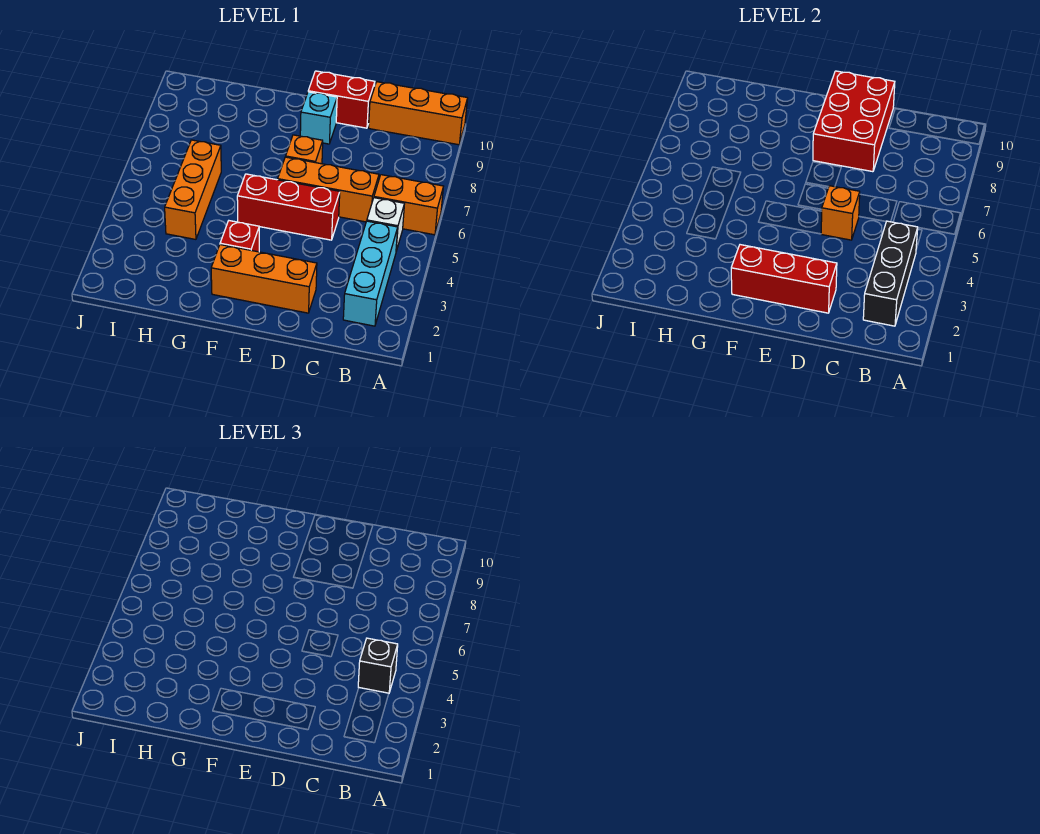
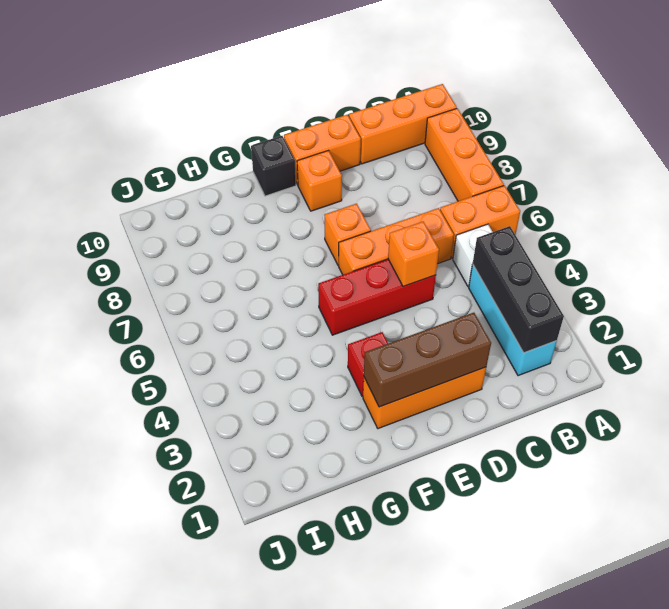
black brick B4 level 3 -> black brick F10 level 1
red brick D2:F2 level 2 -> brown brick D2:F2 level 2
red brick D8:E10 level 2 -> none
red brick D10:E10 level 1 -> orange brick D10:E10 level 1
cyan brick E9 level 1 -> orange brick E9 level 1
orange brick H4:H6 level 1 -> orange brick A7:A9 level 1

